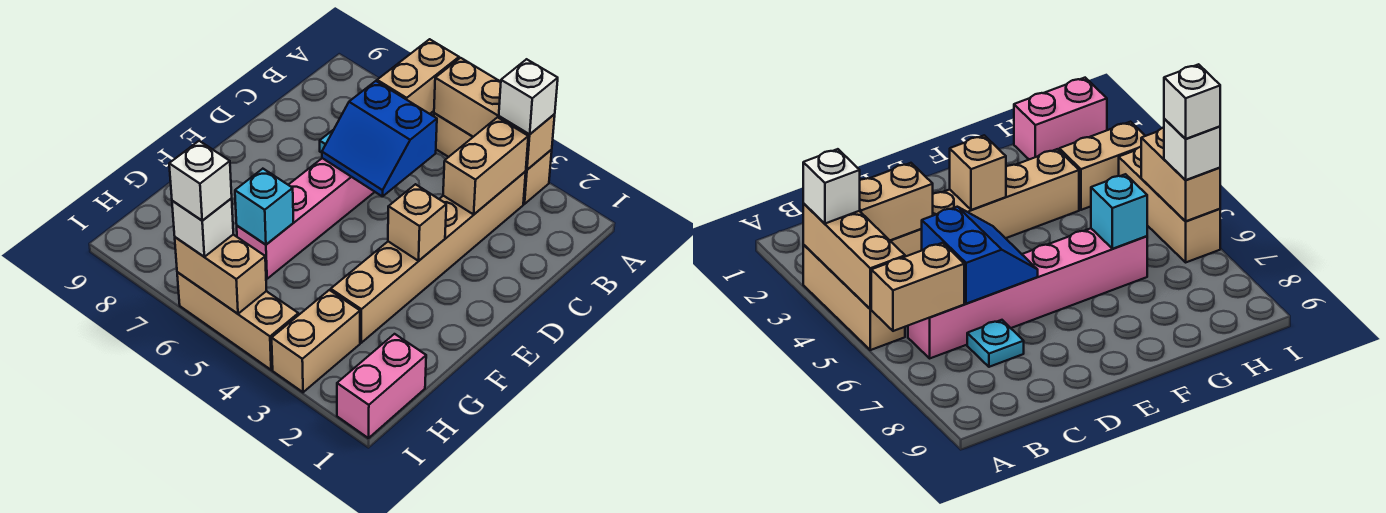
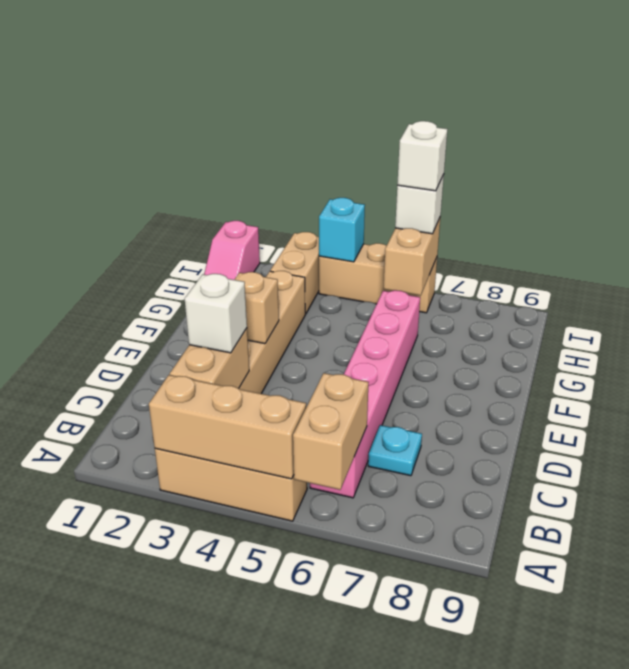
white brick A3 level 3 -> white brick C3 level 3
blue slope C5:D6 level 2 top C -> none
cyan brick G6 level 2 -> cyan brick I4 level 2
pink brick H1:I1 level 1 -> pink slope H1:I1 level 1 top I
tan brick I5:I6 level 2 -> tan brick H6:I6 level 2

